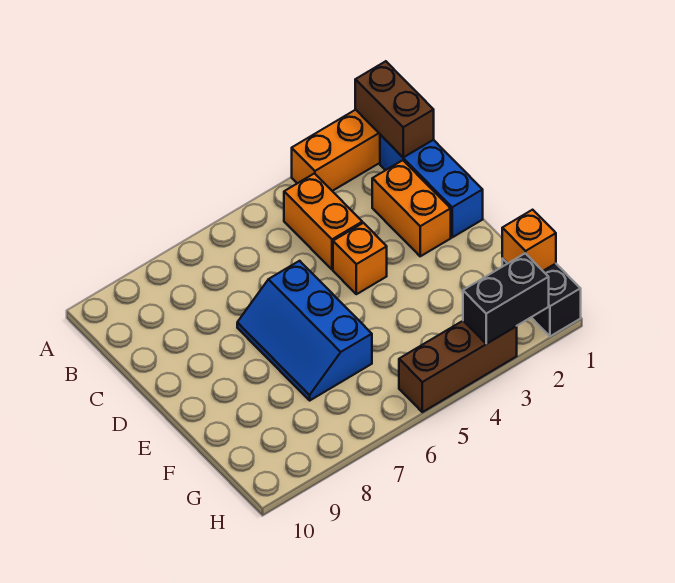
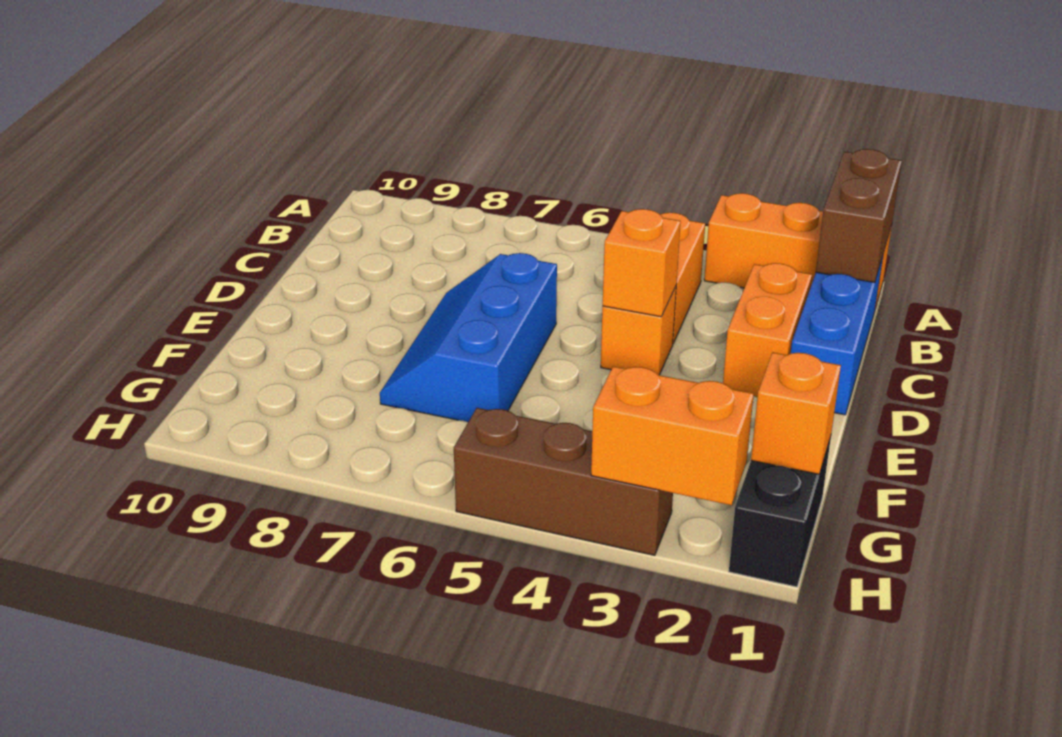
none -> orange brick D4 level 2
black brick H2:H3 level 2 -> orange brick H2:H3 level 2

